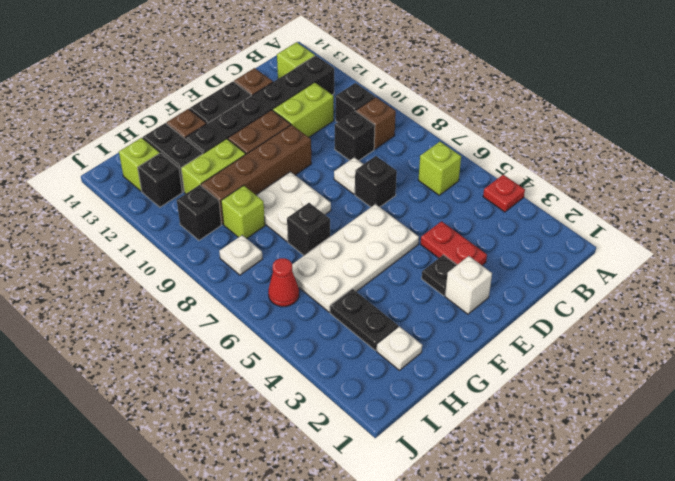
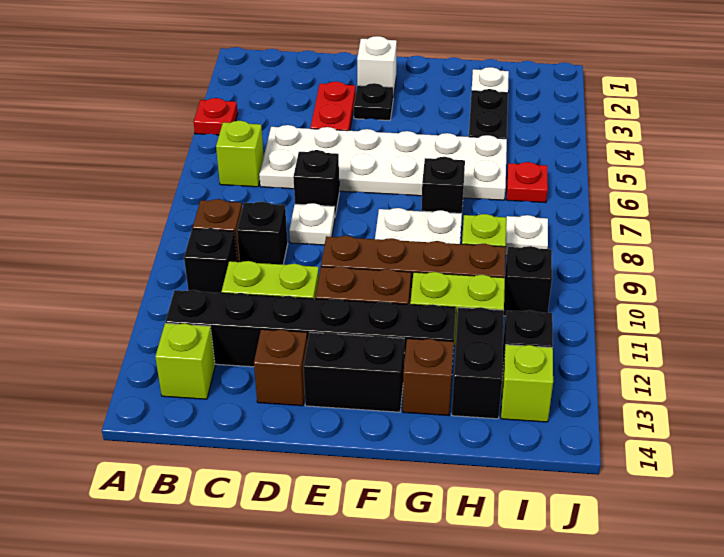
white plate E5:H6 level 1 -> white plate C5:H6 level 1
red cone I6 level 1 -> red plate I6 level 1

